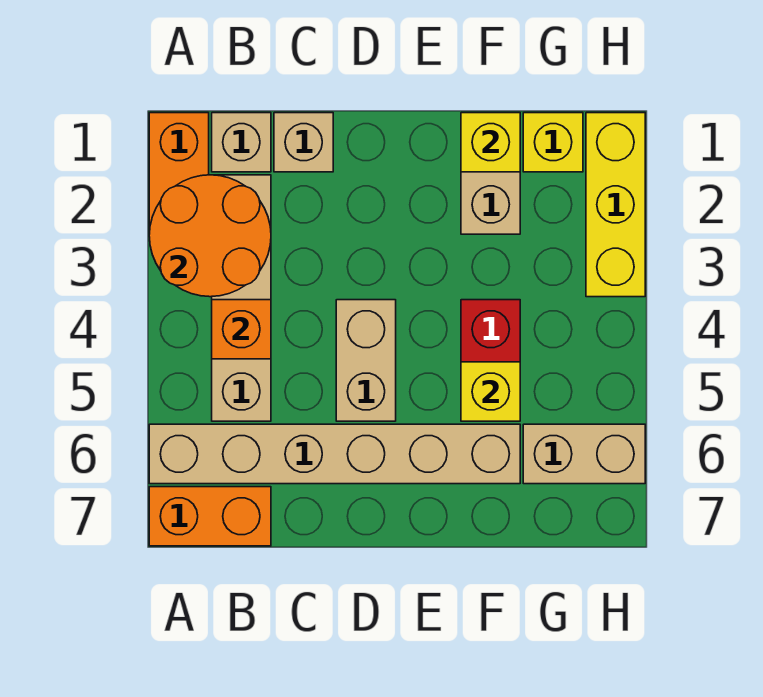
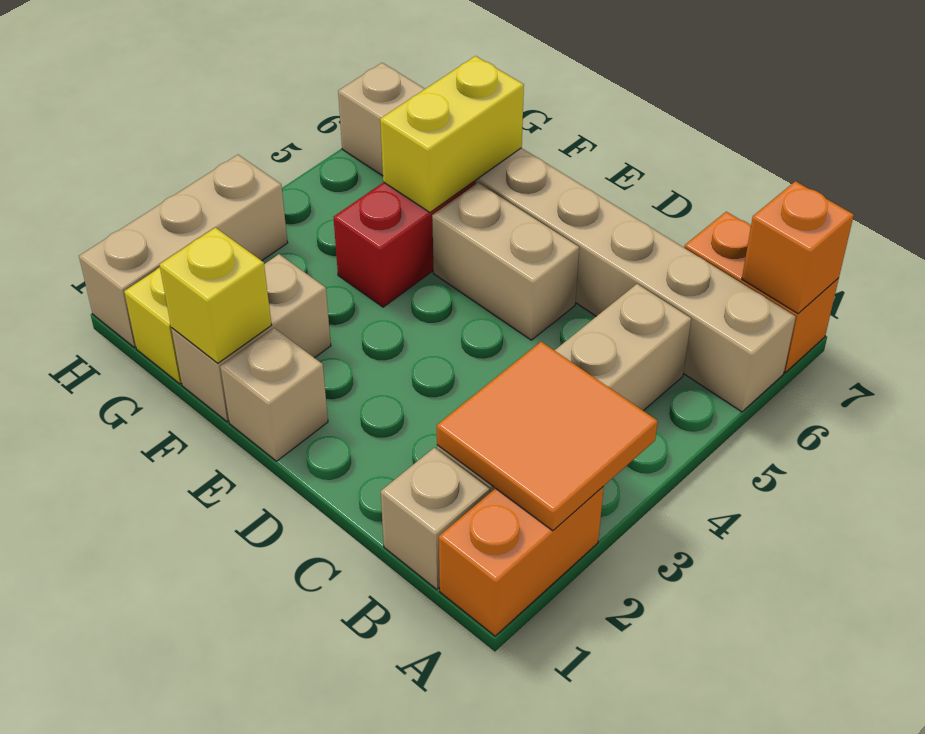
orange round brick A2:B3 level 2 -> orange tile A2:B3 level 2
orange brick B4 level 2 -> orange brick A7 level 2
tan brick C1 level 1 -> tan brick E1 level 1
tan brick D4:D5 level 1 -> tan brick D5:E5 level 1
yellow brick F5 level 2 -> yellow brick F5:F6 level 2
yellow brick H1:H3 level 1 -> tan brick H1:H3 level 1

